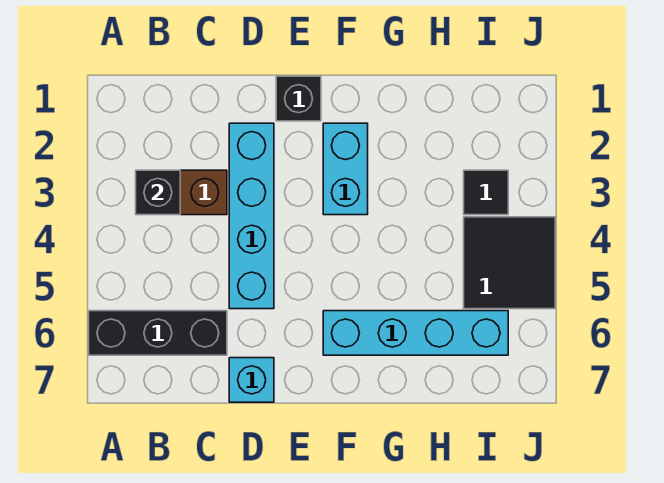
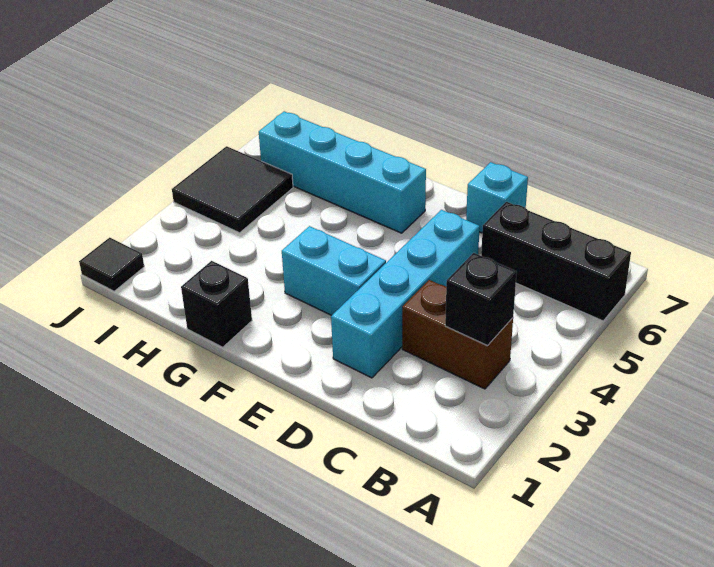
black brick E1 level 1 -> black brick G1 level 1
cyan brick F2:F3 level 1 -> cyan brick E3:F3 level 1
black tile I3 level 1 -> black tile J1 level 1

